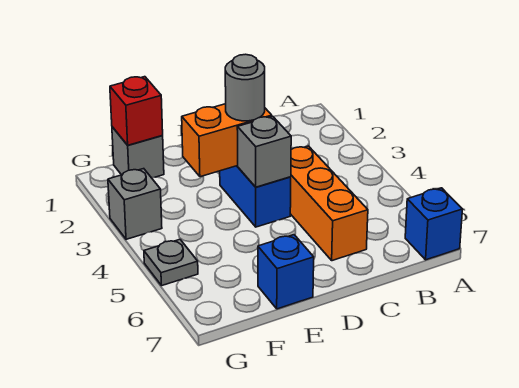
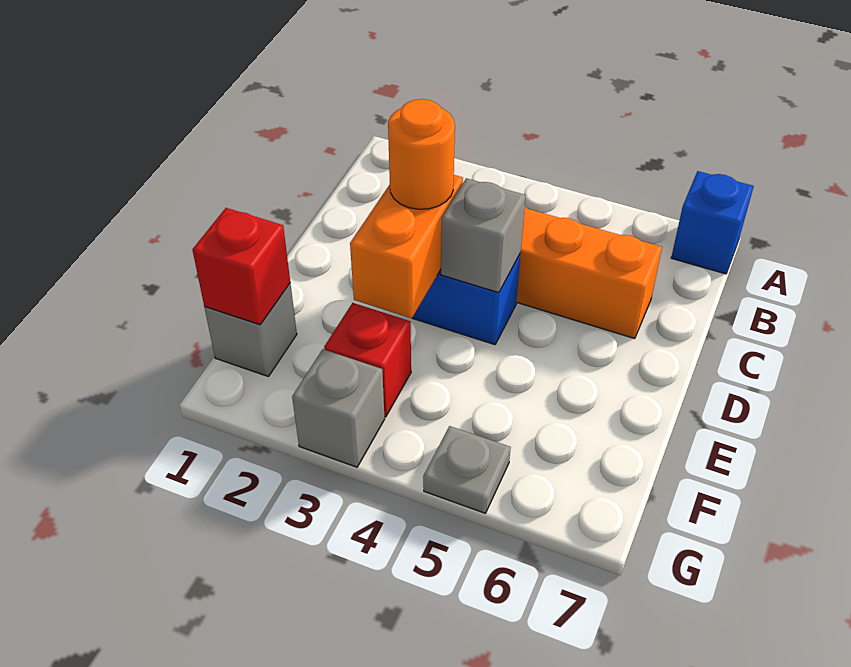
grey round brick D3 level 3 -> orange round brick D3 level 3
blue brick E7 level 1 -> none
none -> red brick F3 level 1

